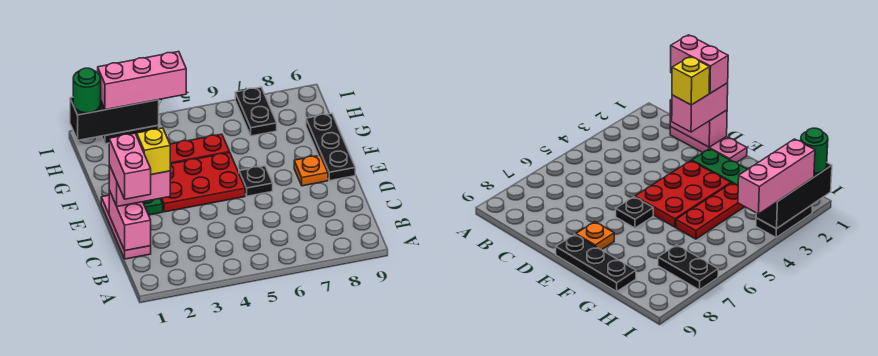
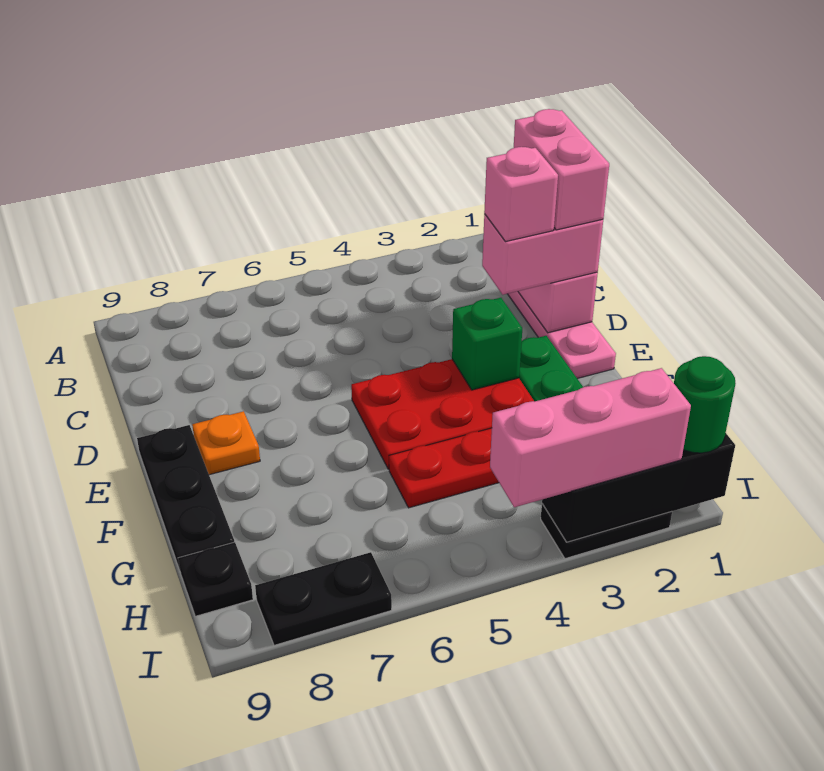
yellow brick D2 level 4 -> pink brick D2 level 4
none -> green brick E3 level 2
black plate E6 level 1 -> black plate H9 level 1
black plate H7:I7 level 1 -> black plate I7:I8 level 1

